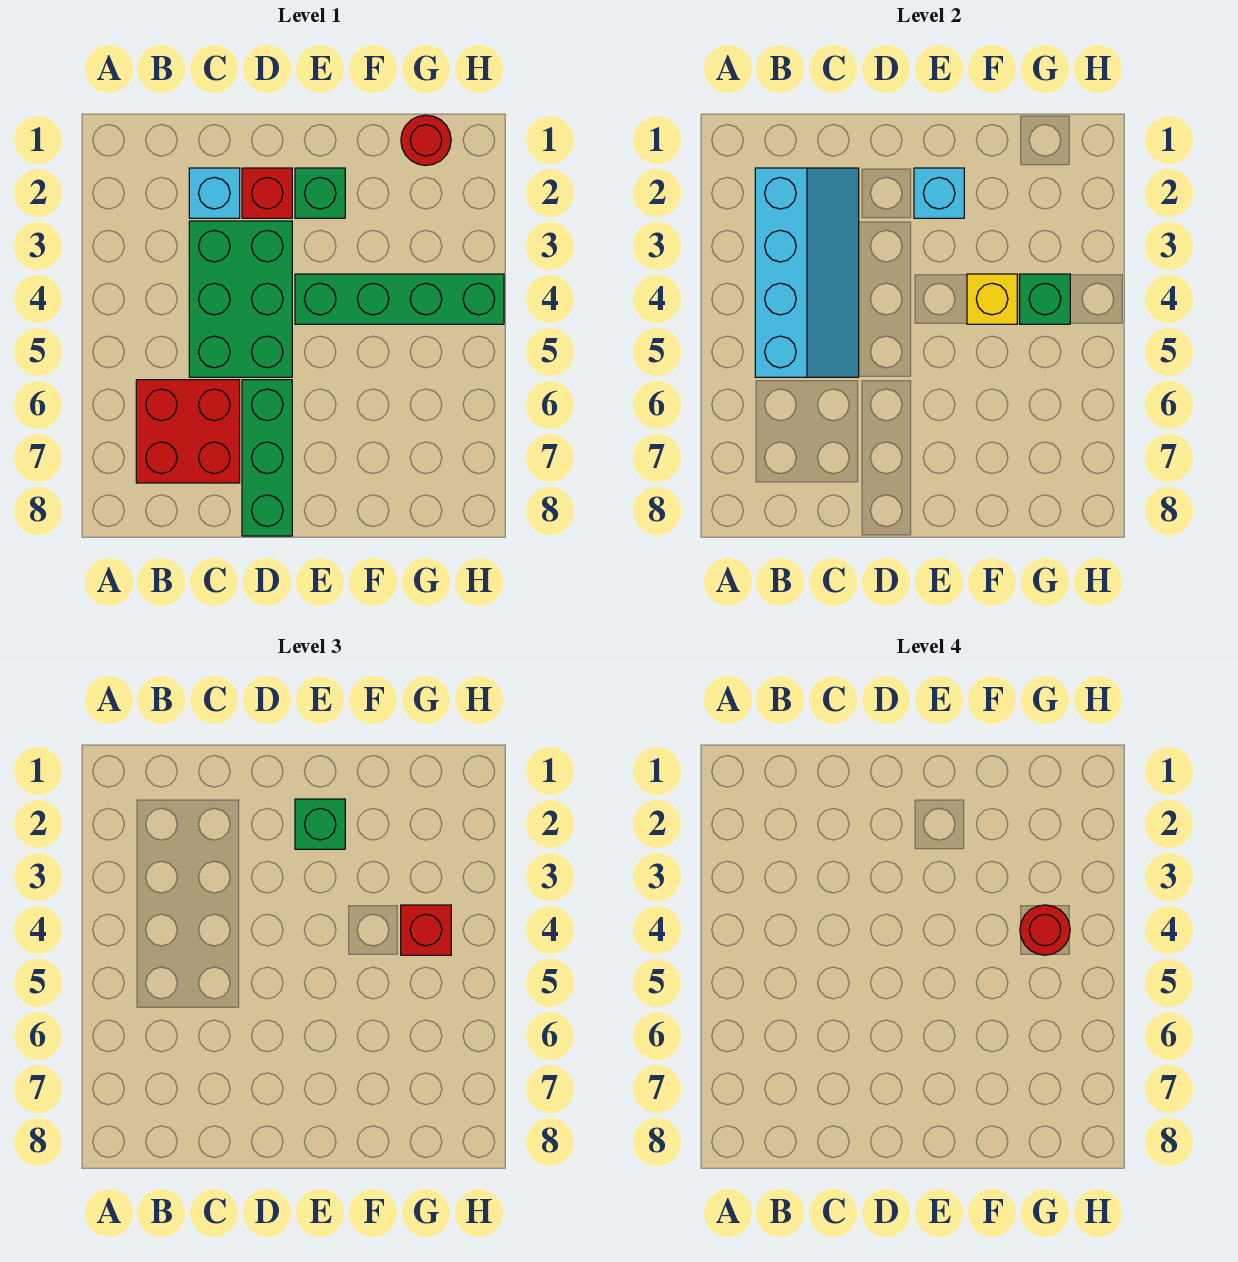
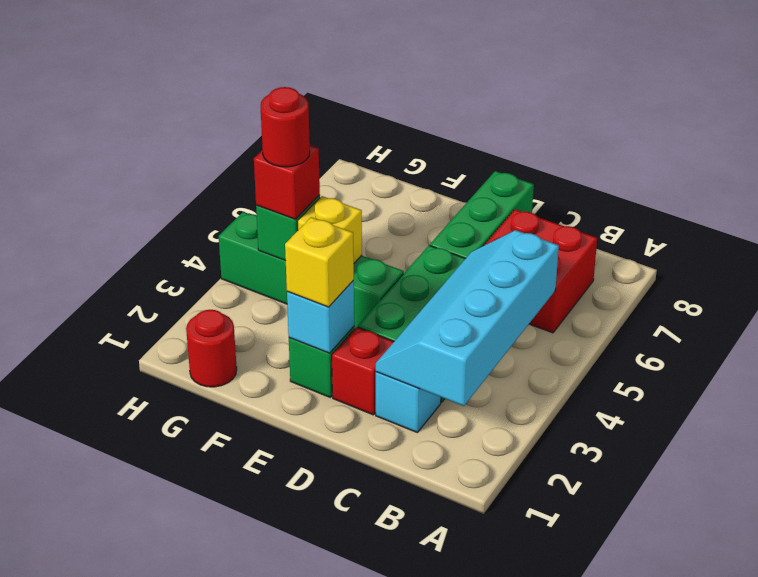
green brick E2 level 3 -> yellow brick E2 level 3

